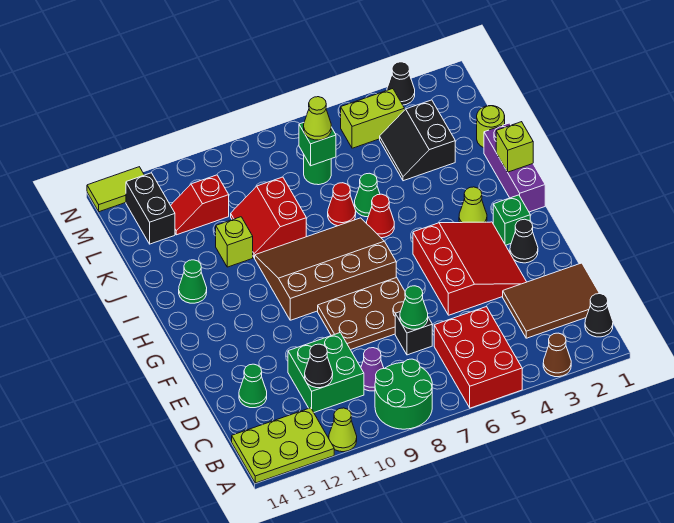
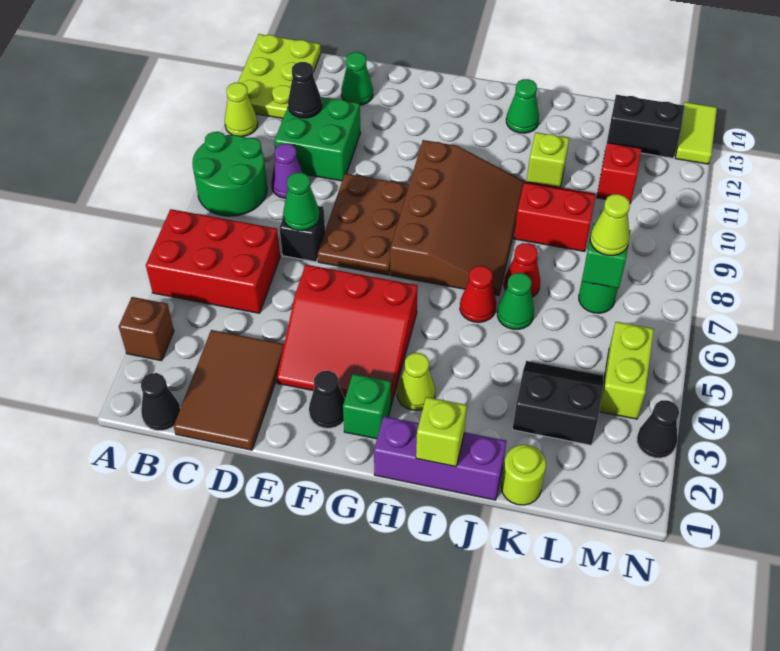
brown cone A3 level 1 -> brown brick A3 level 1

